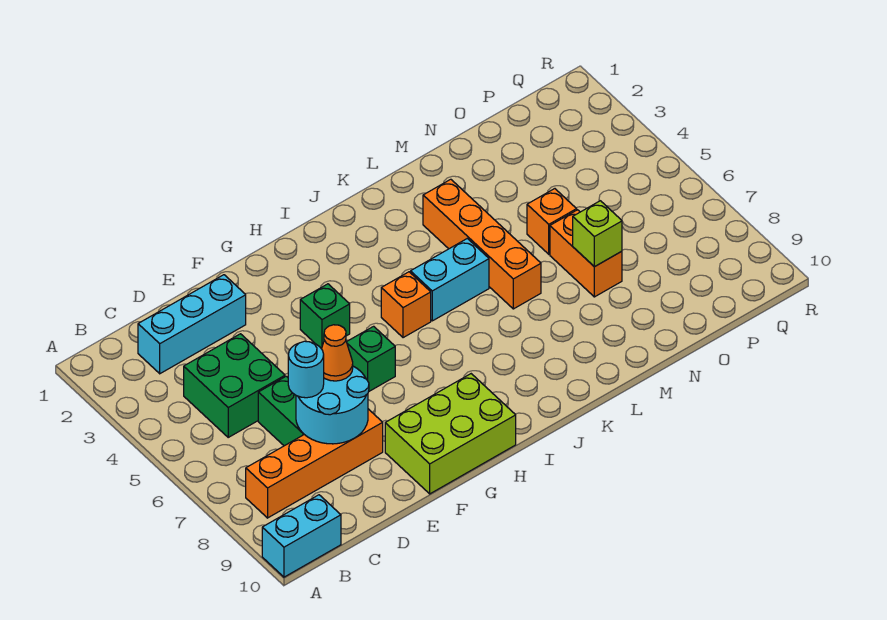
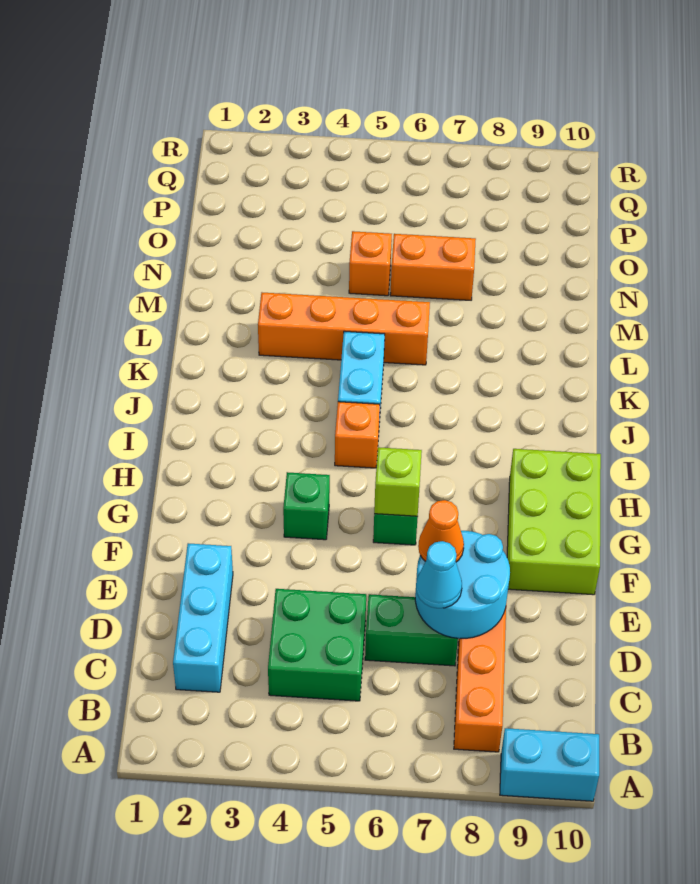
cyan brick A10:B10 level 1 -> cyan brick A9:A10 level 1
cyan round brick D7 level 3 -> cyan cone D7 level 3
lime brick N7 level 2 -> lime brick G6 level 2

